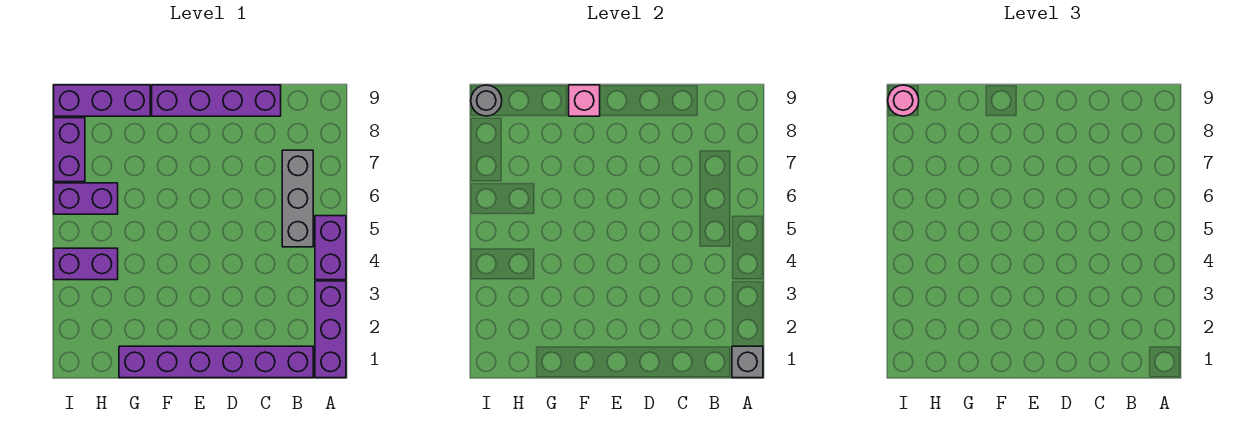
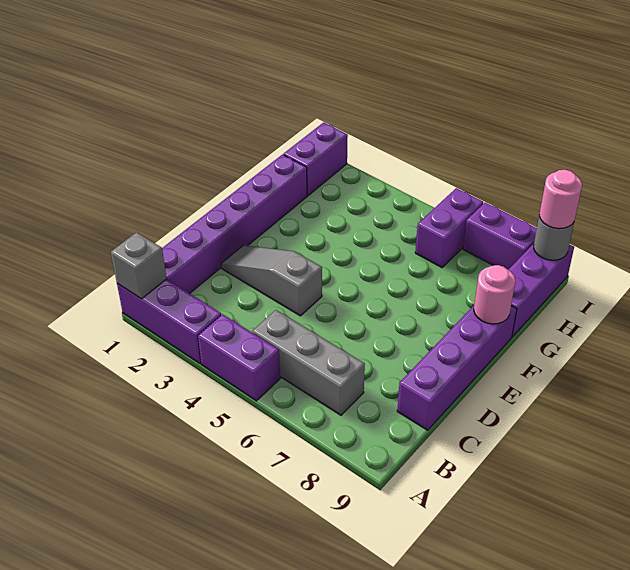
none -> grey slope D2:D4 level 1 top 4
pink brick F9 level 2 -> pink round brick F9 level 2
purple brick H4:I4 level 1 -> purple brick H1:I1 level 1

